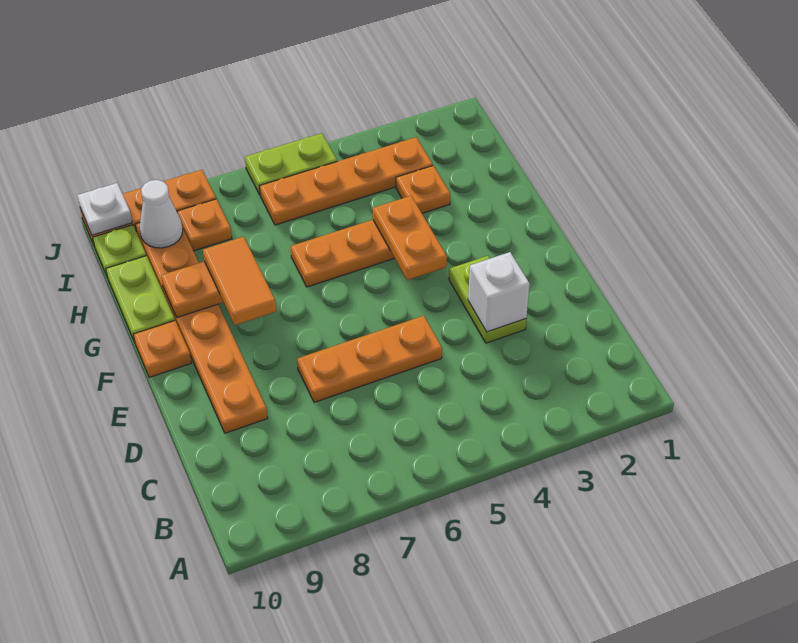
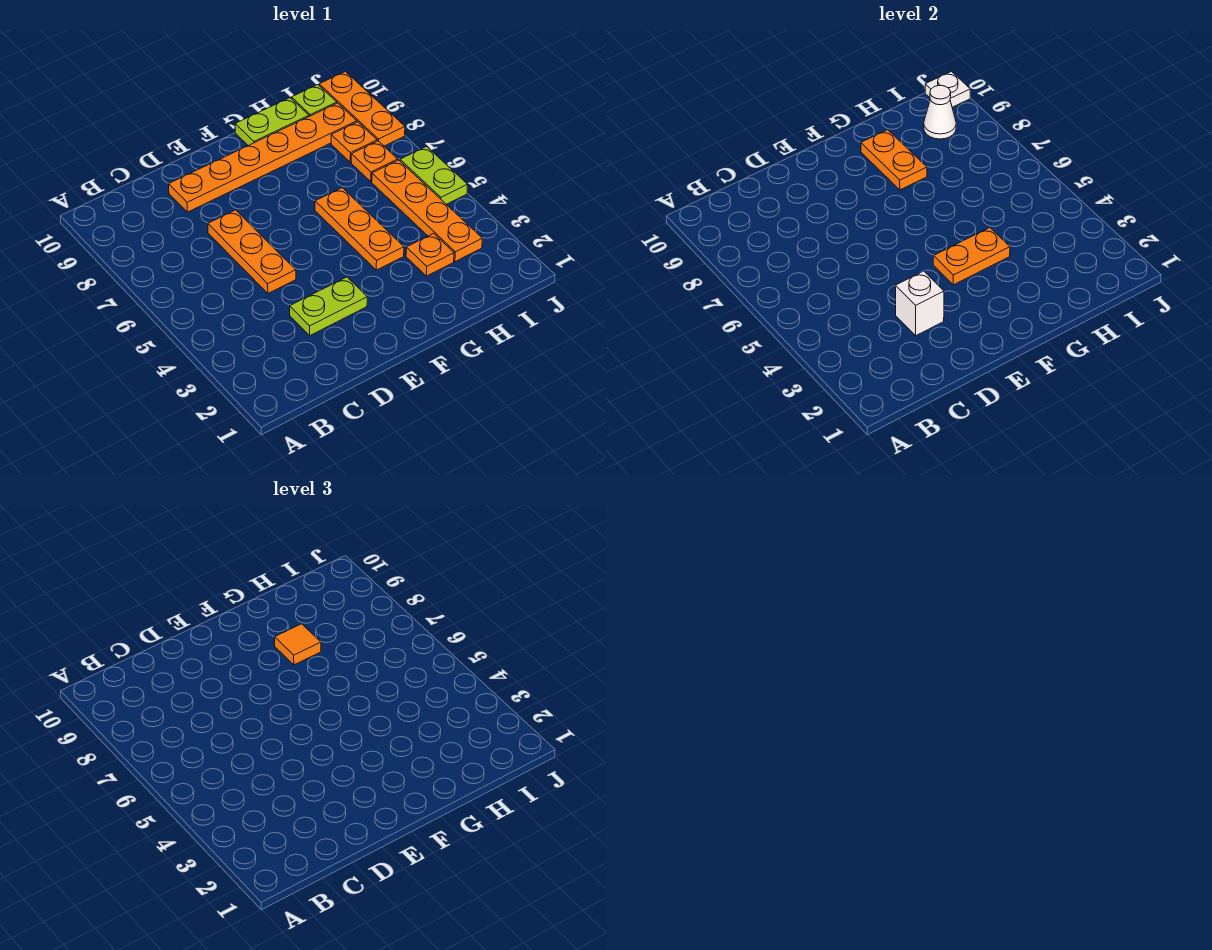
orange tile F8:G8 level 3 -> orange tile G8 level 3
orange plate F10 level 1 -> orange plate I7 level 1

